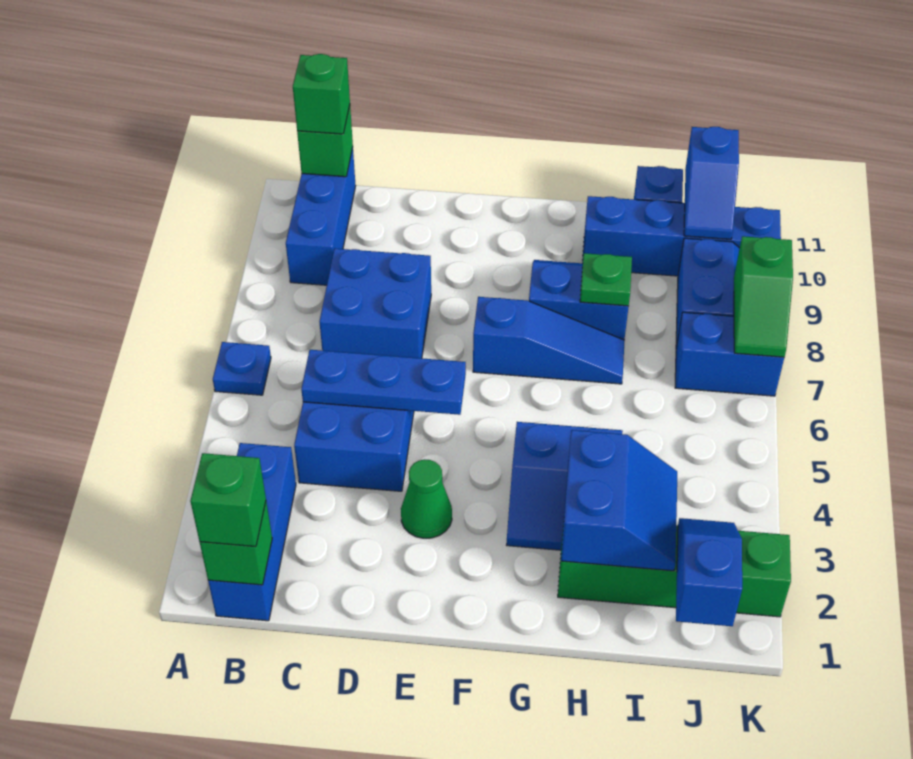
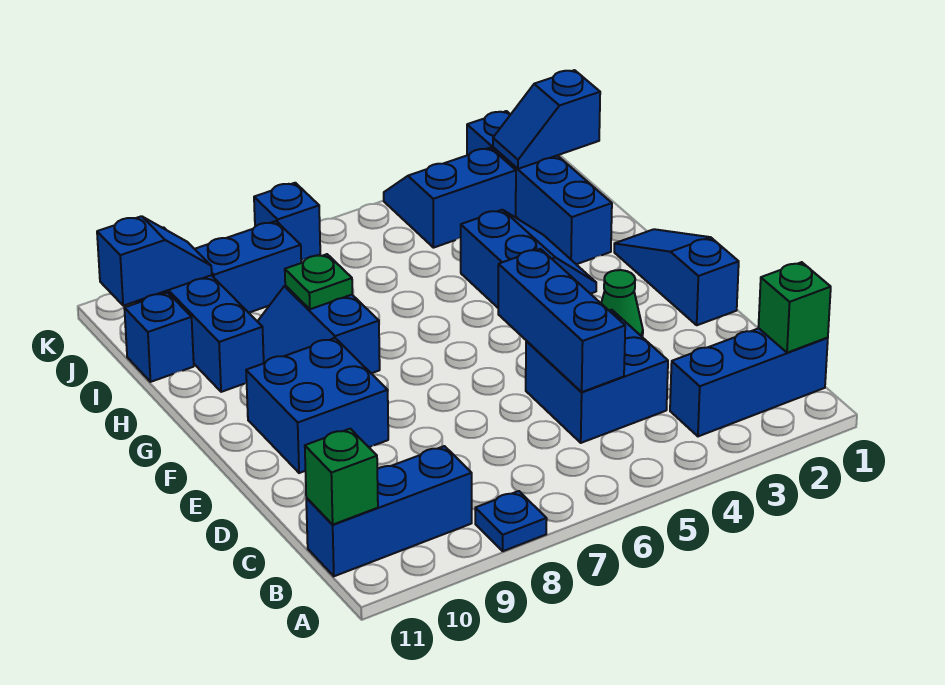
blue plate A6 level 1 -> blue plate A8 level 1
green brick B1 level 3 -> none
green brick B11 level 3 -> none
blue plate C5:E5 level 2 -> blue brick C5:E5 level 2
blue brick C7:D8 level 1 -> blue brick E9:F10 level 1
blue slope F7:H7 level 1 top F -> blue slope E1:G1 level 1 top E
green brick H2:K2 level 1 -> blue brick H2:K2 level 1
blue slope H2:I3 level 2 top H -> blue slope J3:K4 level 1 top J
blue brick J7:K7 level 1 -> blue brick K7 level 1
green slope K7:K8 level 2 top 8 -> none

